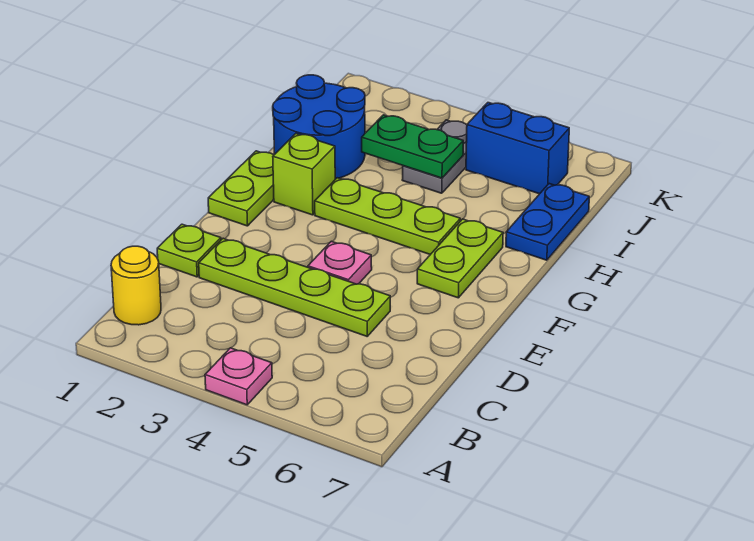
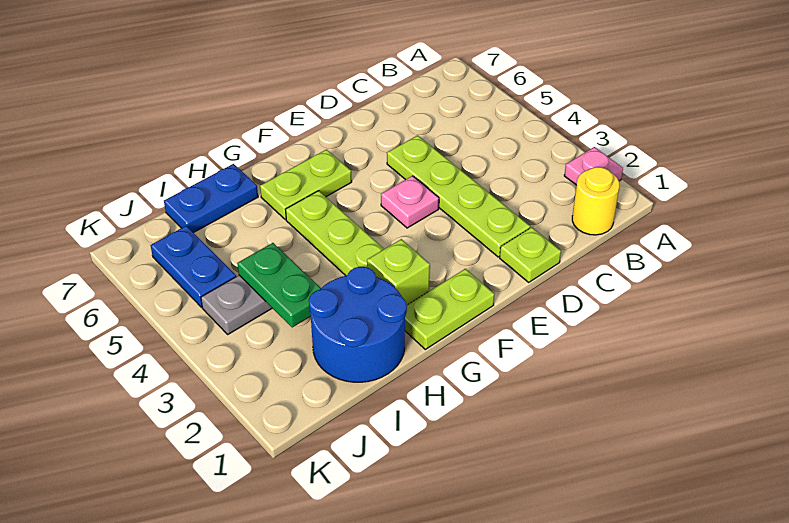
pink plate A4 level 1 -> pink plate A2 level 1
blue brick J5:J6 level 1 -> blue plate J5:J6 level 1

